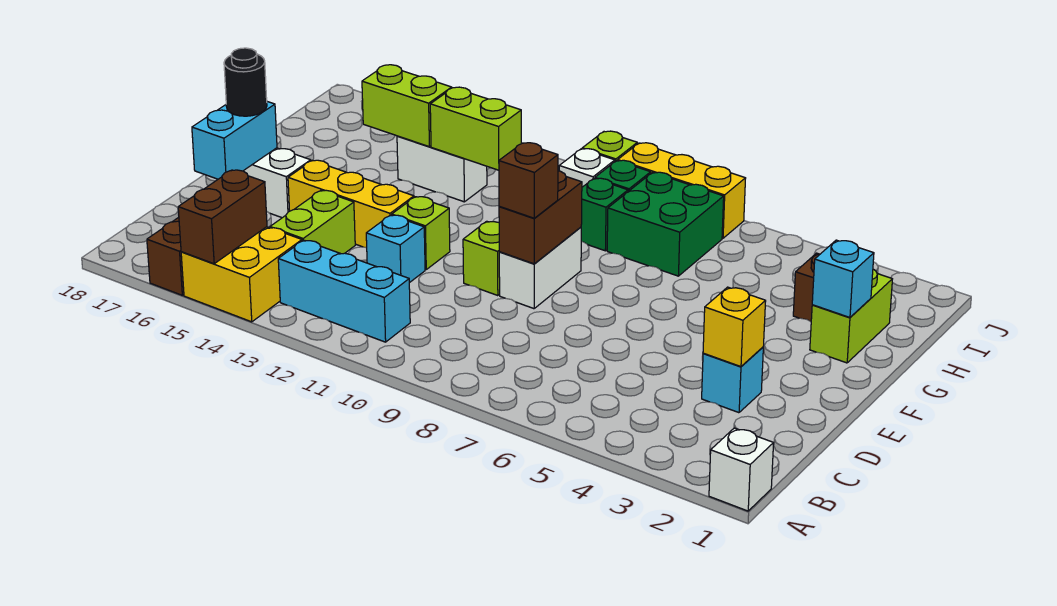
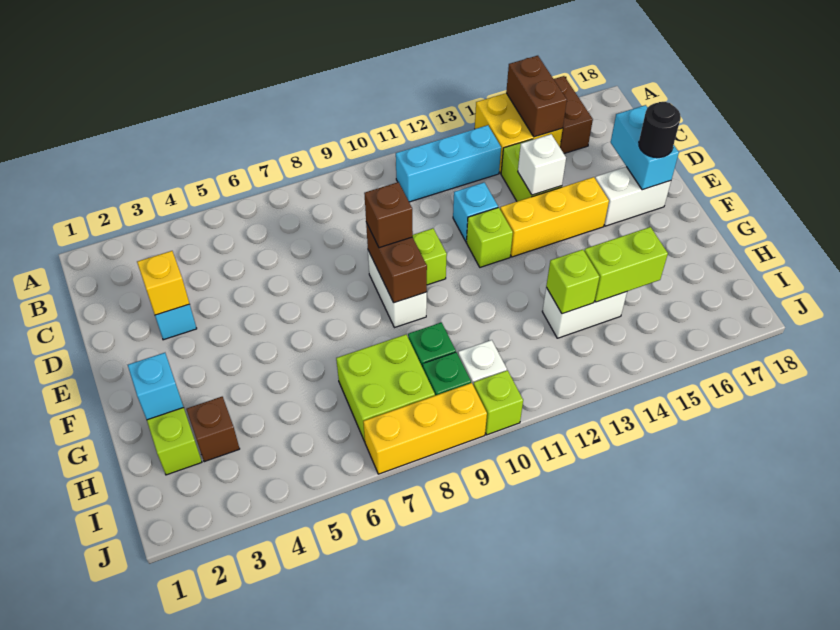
white brick A1 level 1 -> white brick D14 level 2
green brick H7:I8 level 1 -> lime brick H7:I8 level 1
lime brick H12:H13 level 2 -> lime brick H13 level 2

